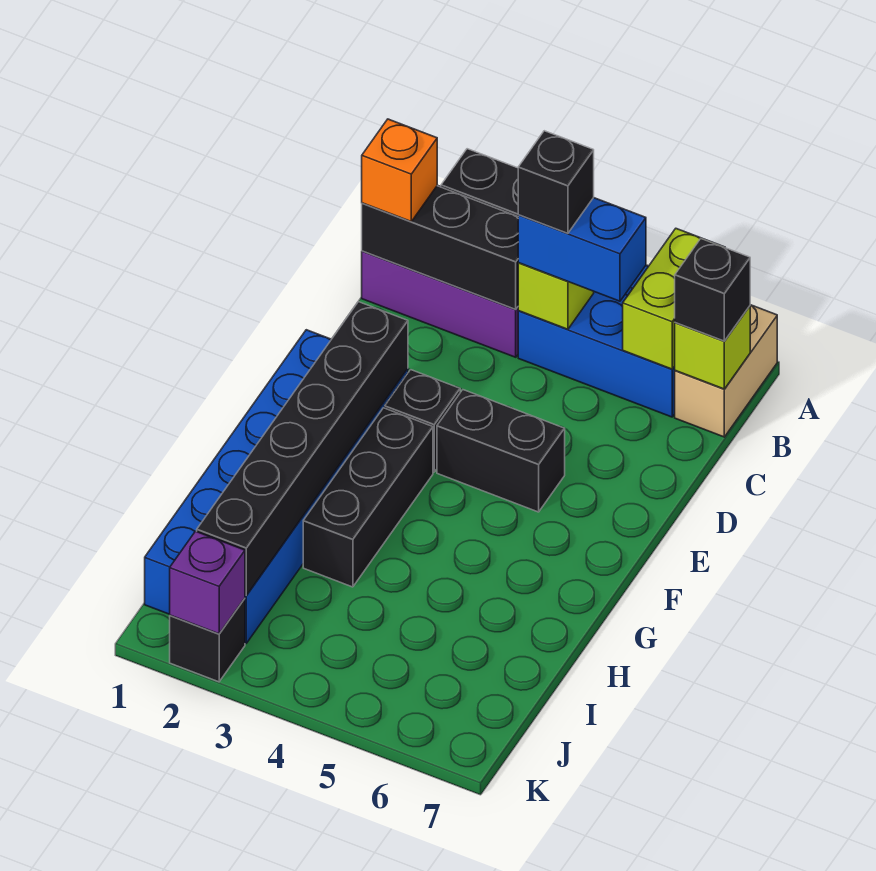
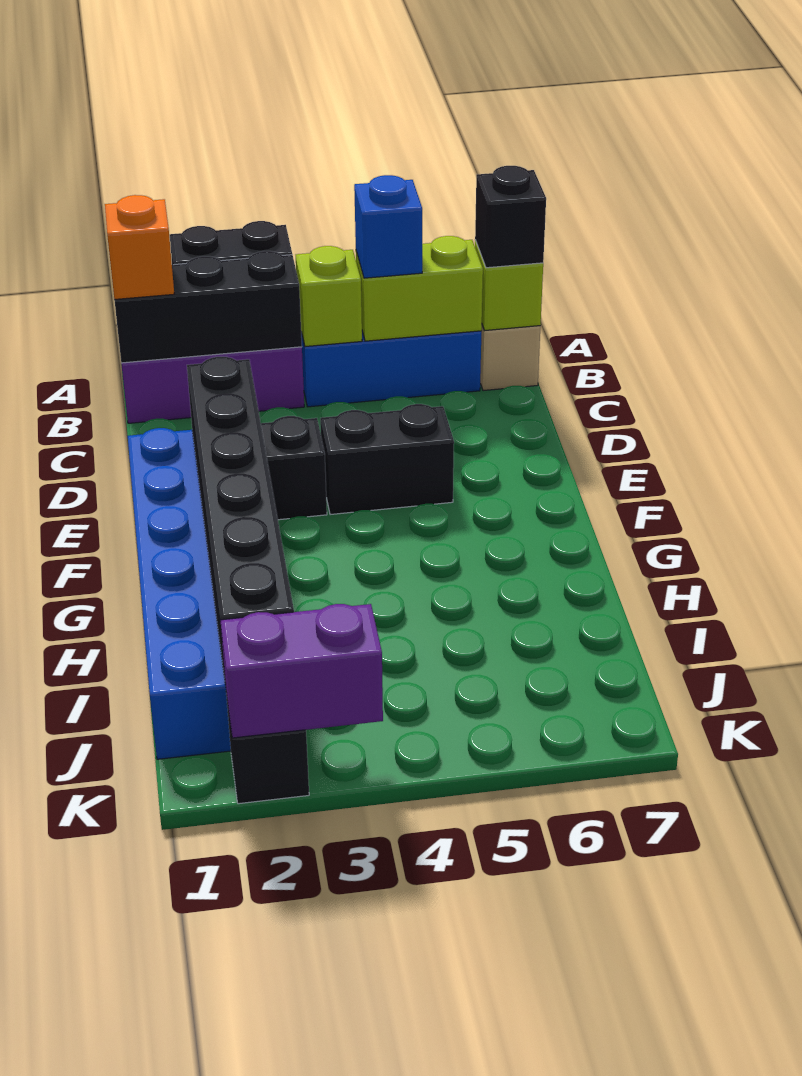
lime brick A6:B6 level 2 -> lime brick B5:B6 level 2
blue brick B4:B5 level 3 -> blue brick B5 level 3
black brick B4 level 4 -> none
black brick F3:H3 level 1 -> none
purple brick K2 level 2 -> purple brick K2:K3 level 2

